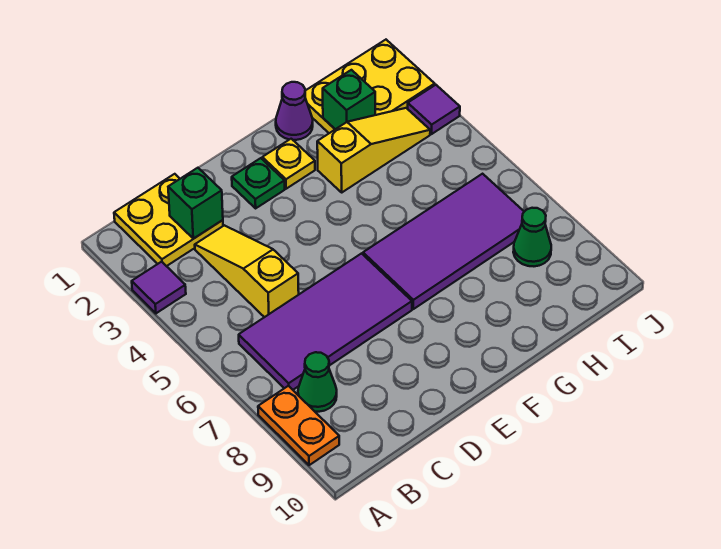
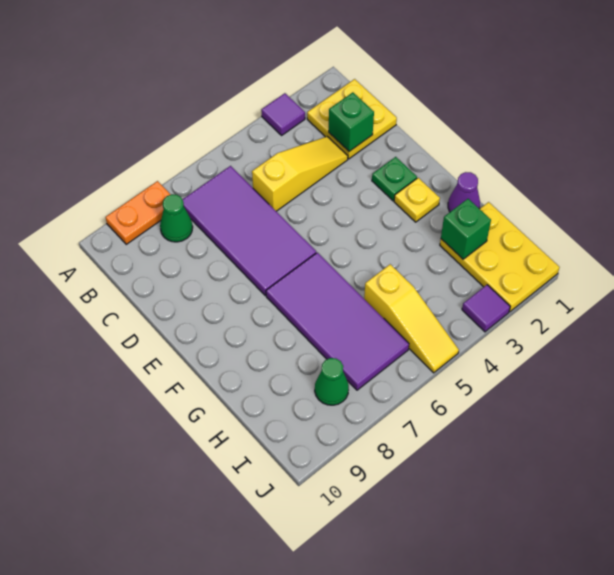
yellow slope G3:I3 level 1 top G -> yellow slope H5:J5 level 1 top H

